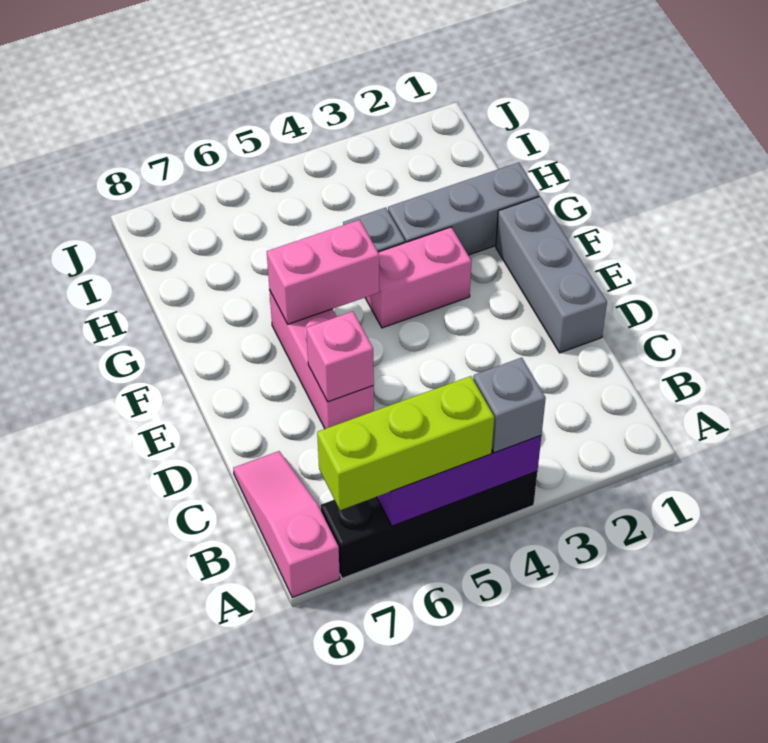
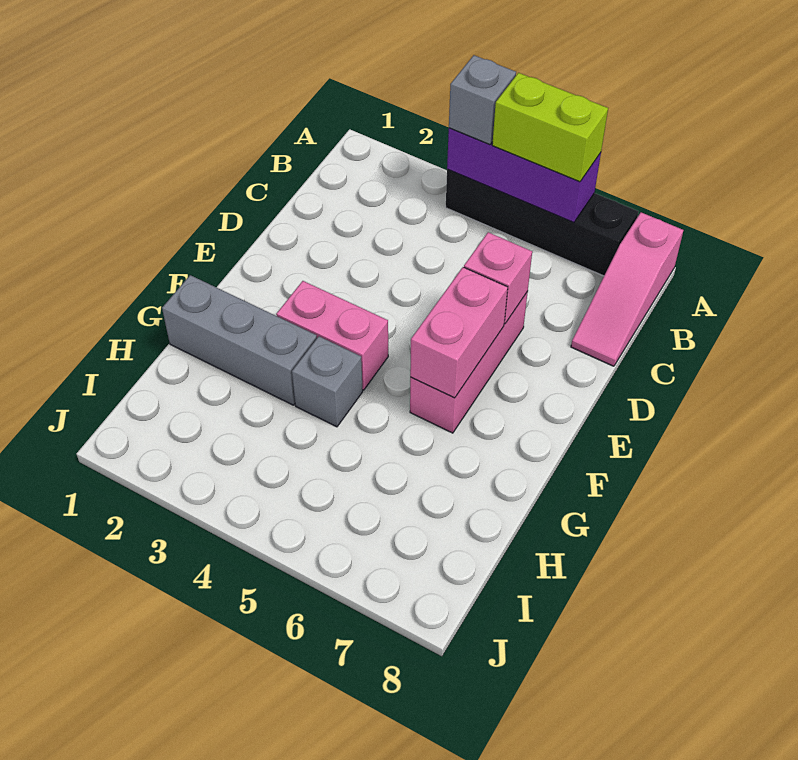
lime brick A5:A7 level 3 -> lime brick A5:A6 level 3
grey brick D1:F1 level 1 -> none
pink brick F5:F6 level 2 -> pink brick E6:F6 level 2

